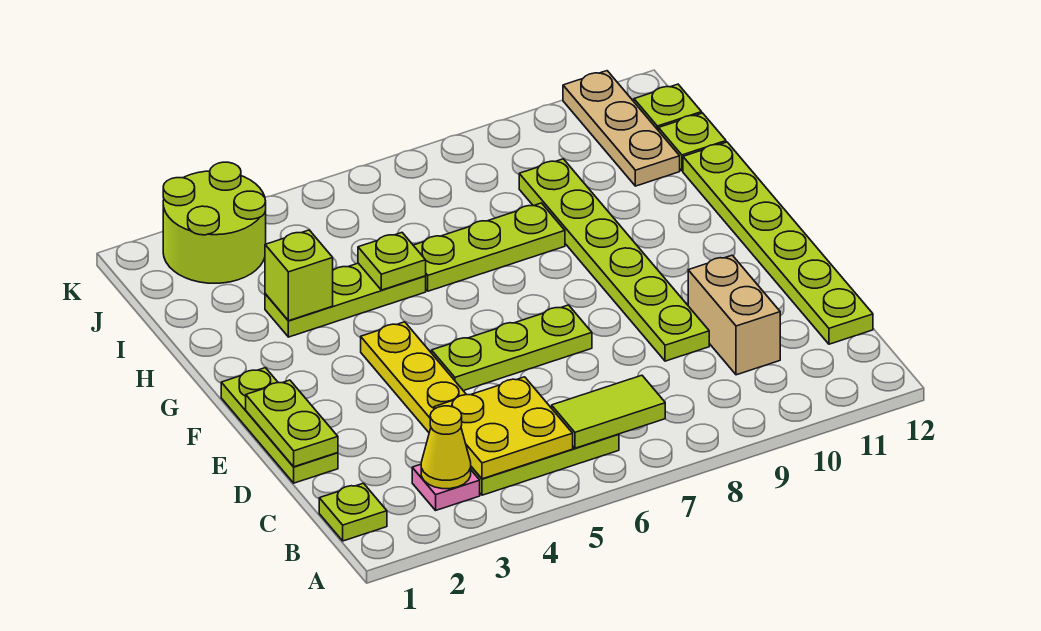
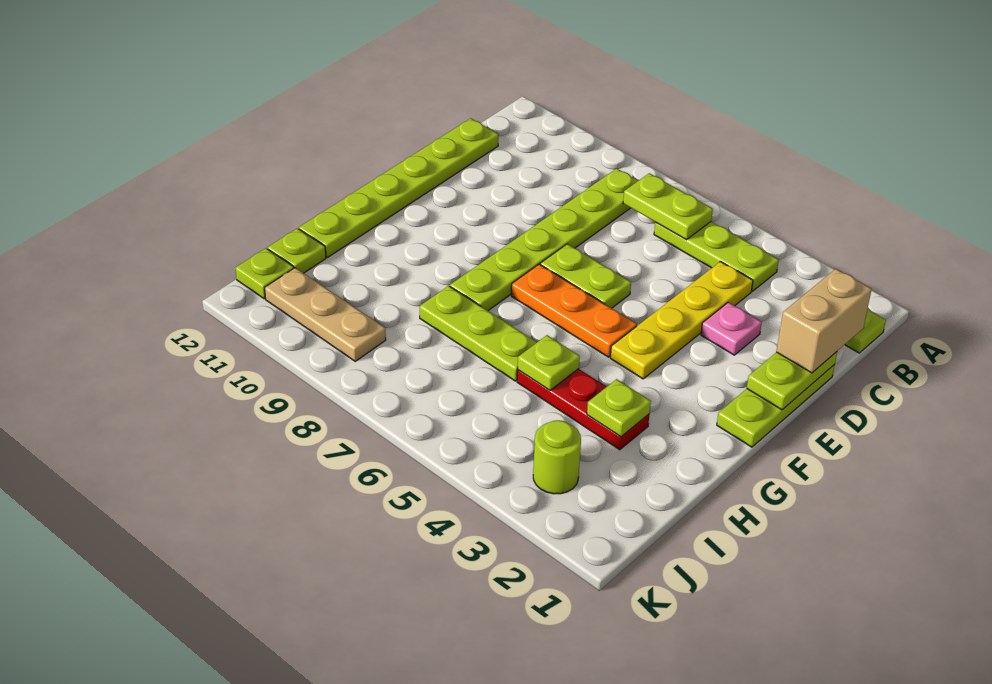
pink plate B3 level 1 -> pink plate D3 level 1
yellow cone B3 level 2 -> none
yellow plate B4:C5 level 2 -> none
lime tile B6:B7 level 2 -> lime plate B6:B7 level 2
tan brick C10:D10 level 1 -> tan brick C1:D1 level 3
lime plate D9:I9 level 1 -> lime plate B8:G8 level 1
lime plate E5:E7 level 1 -> lime plate E6:E7 level 1
none -> orange plate F5:F7 level 1
lime plate H3:H5 level 1 -> red plate H3:H5 level 1
lime brick H3 level 2 -> lime plate H3 level 2
tan plate I11:K11 level 1 -> tan plate J9:J11 level 1
lime round brick J2:K3 level 1 -> lime round brick J3 level 1

